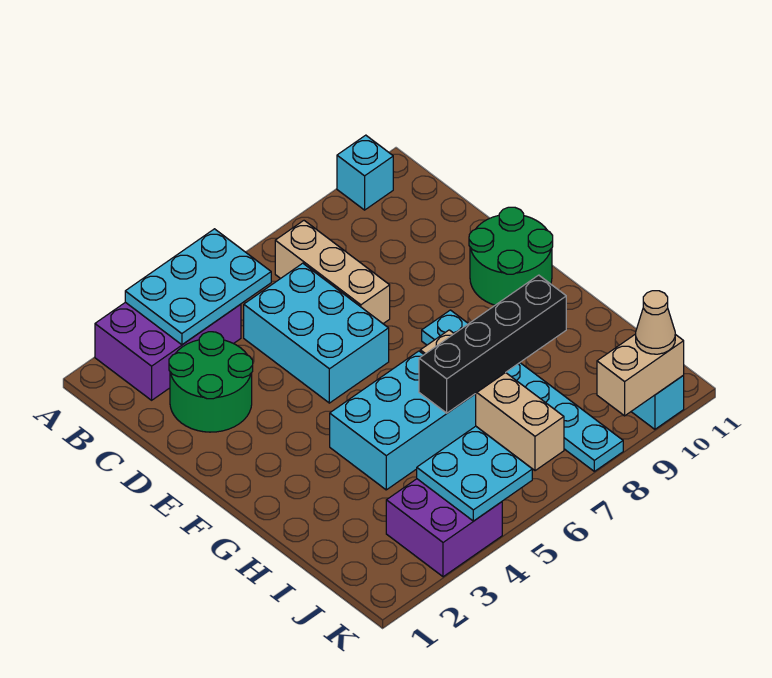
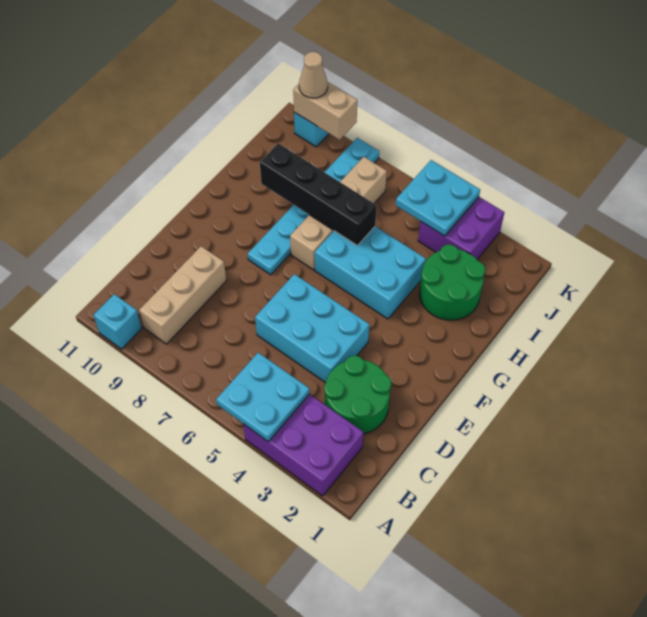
cyan plate A3:B5 level 2 -> cyan plate A4:B5 level 2
tan brick B7:D7 level 1 -> tan brick B9:D9 level 1
cyan brick C5:E6 level 1 -> cyan brick D4:E6 level 1
green round brick E10:F11 level 1 -> green round brick H2:I3 level 1

